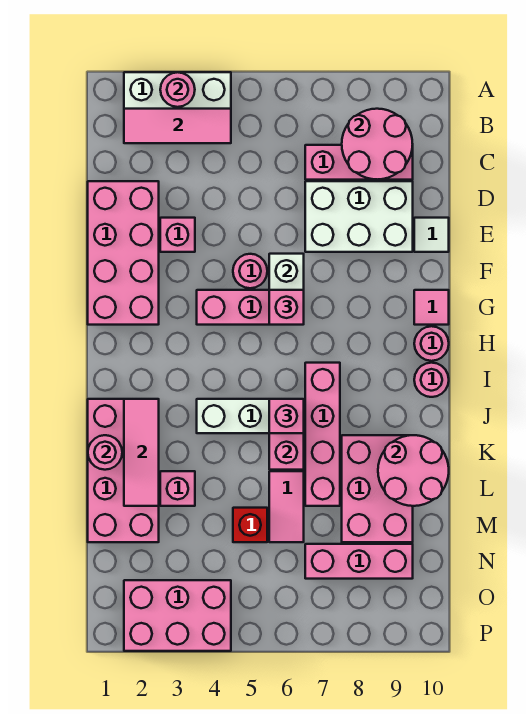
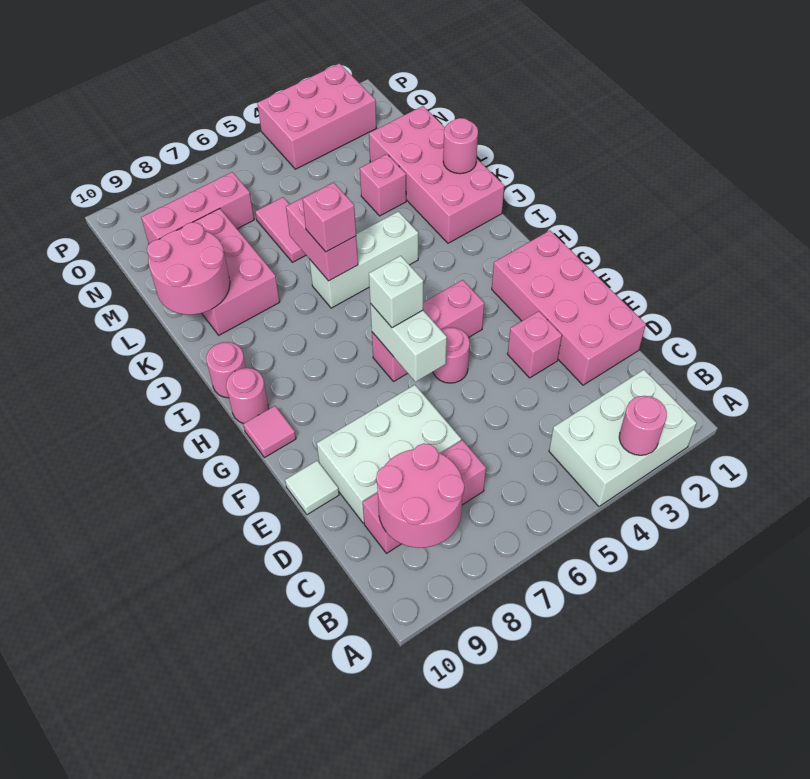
pink tile B2:B4 level 2 -> none
pink brick G6 level 3 -> white brick G6 level 3
pink brick I7:L7 level 1 -> none
pink tile J2:L2 level 2 -> none
red brick M5 level 1 -> none

